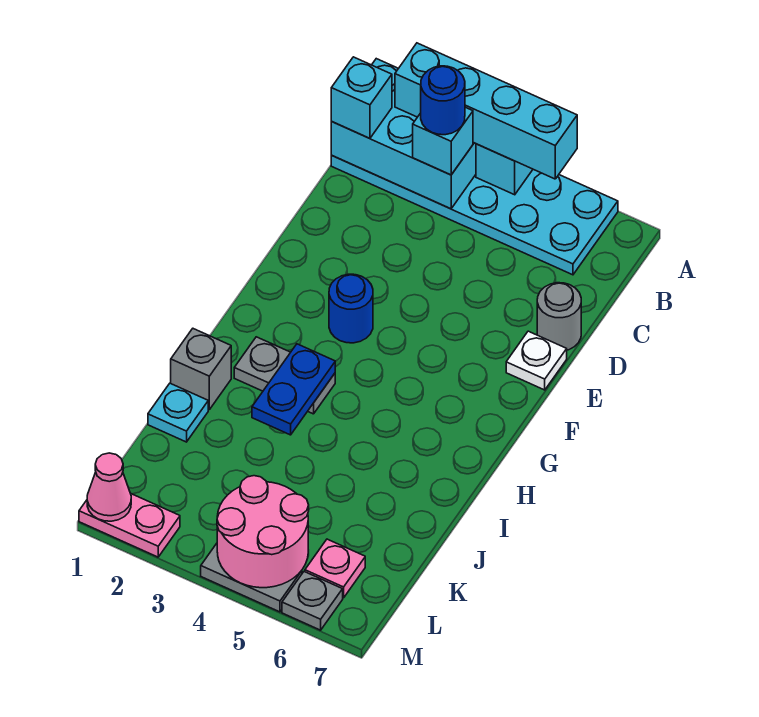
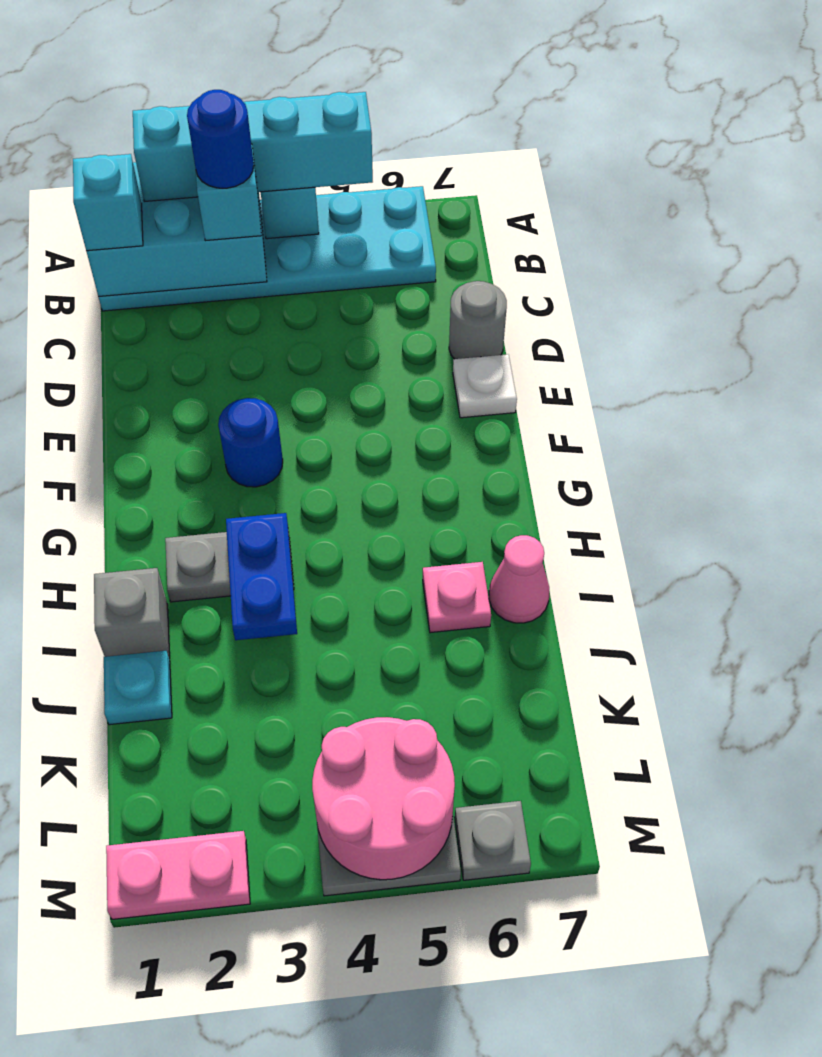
pink plate L6 level 1 -> pink plate I6 level 1
pink cone M1 level 2 -> pink cone I7 level 1

